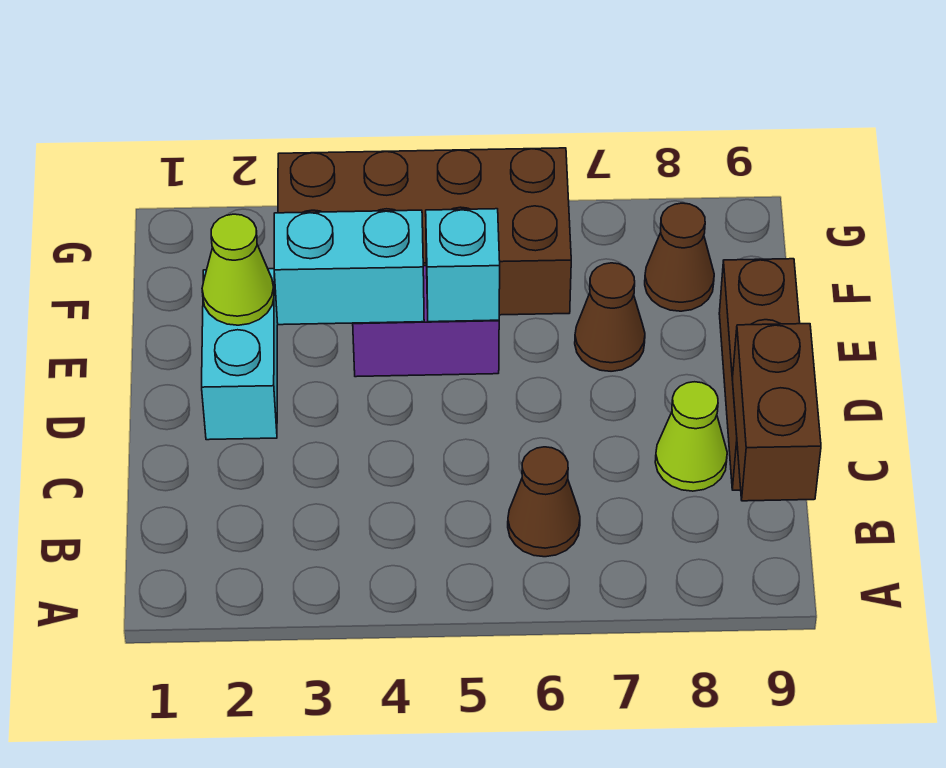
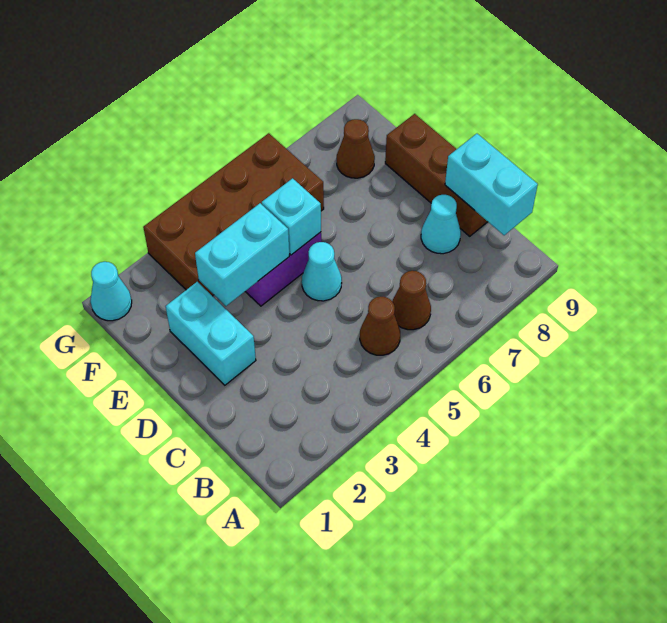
brown brick B9:C9 level 2 -> cyan brick B9:C9 level 2
lime cone C8 level 1 -> cyan cone C8 level 1
none -> cyan cone D5 level 1
lime cone E2 level 2 -> none
brown cone E7 level 1 -> brown cone B5 level 1
none -> cyan cone G1 level 1

